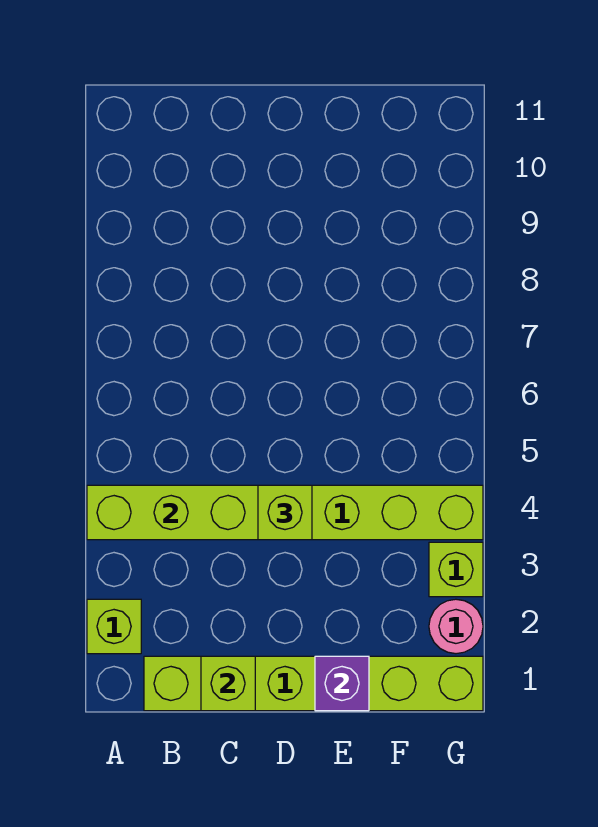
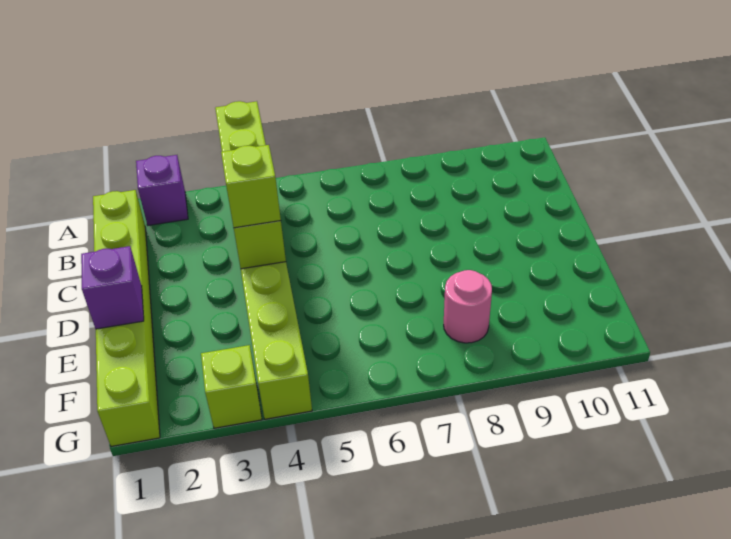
lime brick A2 level 1 -> purple brick A2 level 1
lime brick C1 level 2 -> none
pink round brick G2 level 1 -> pink round brick F8 level 1

